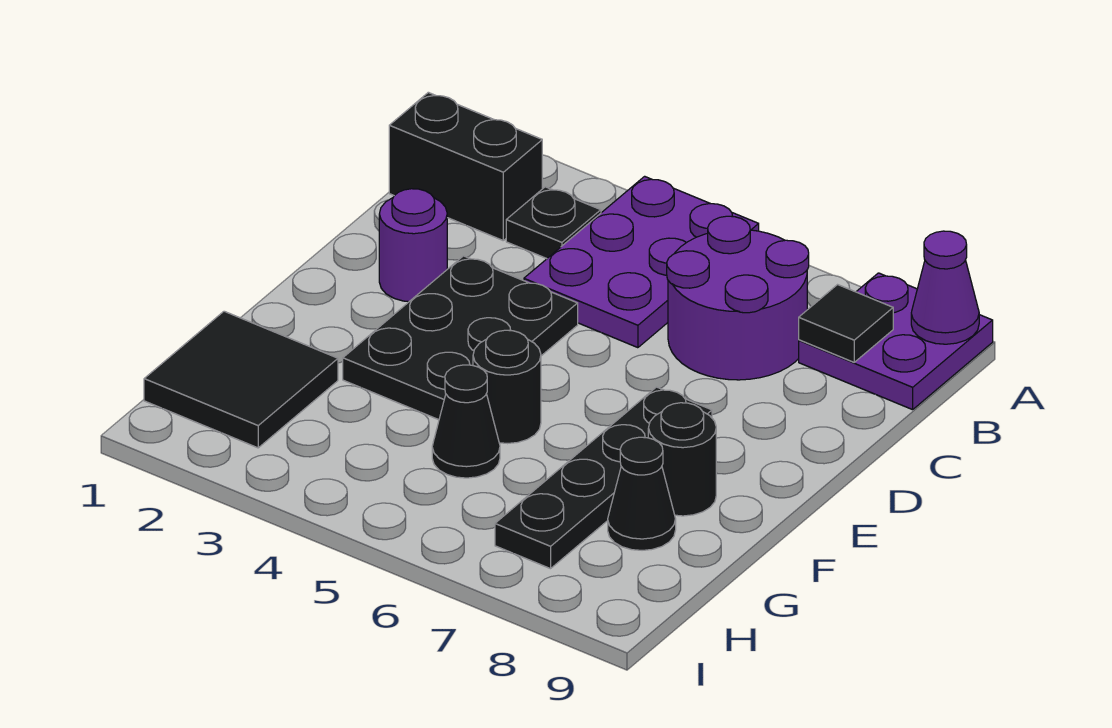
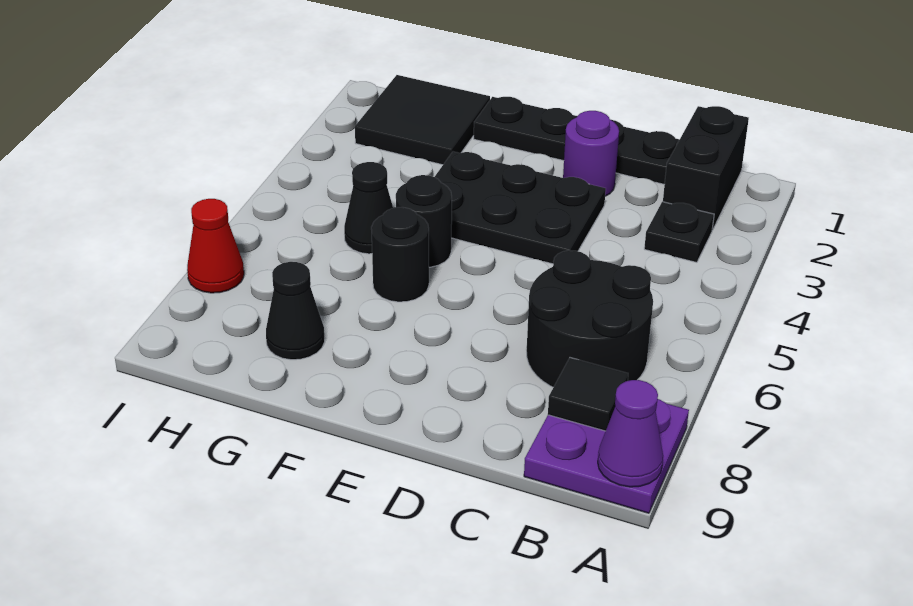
purple plate A4:C5 level 1 -> none
purple round brick B6:C7 level 1 -> black round brick B6:C7 level 1
black plate E7:H7 level 1 -> black plate C1:F1 level 1
black round brick F8 level 1 -> black round brick F6 level 1
none -> red cone I7 level 1

